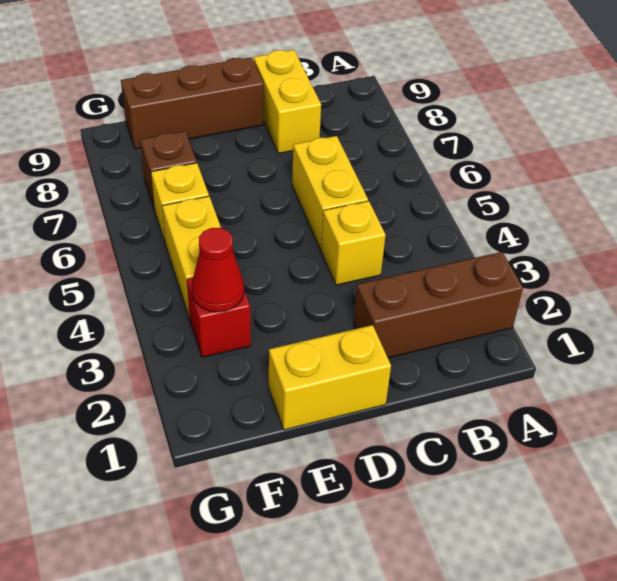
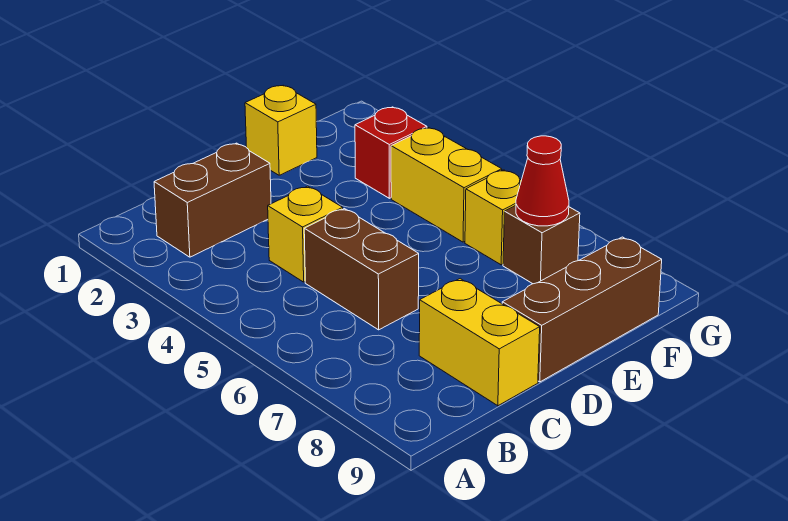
brown brick A2:C2 level 1 -> brown brick B2:C2 level 1
yellow brick C5:C6 level 1 -> brown brick C5:C6 level 1
yellow brick D1:E1 level 1 -> yellow brick E1 level 1
red cone F3 level 2 -> red cone F7 level 2

